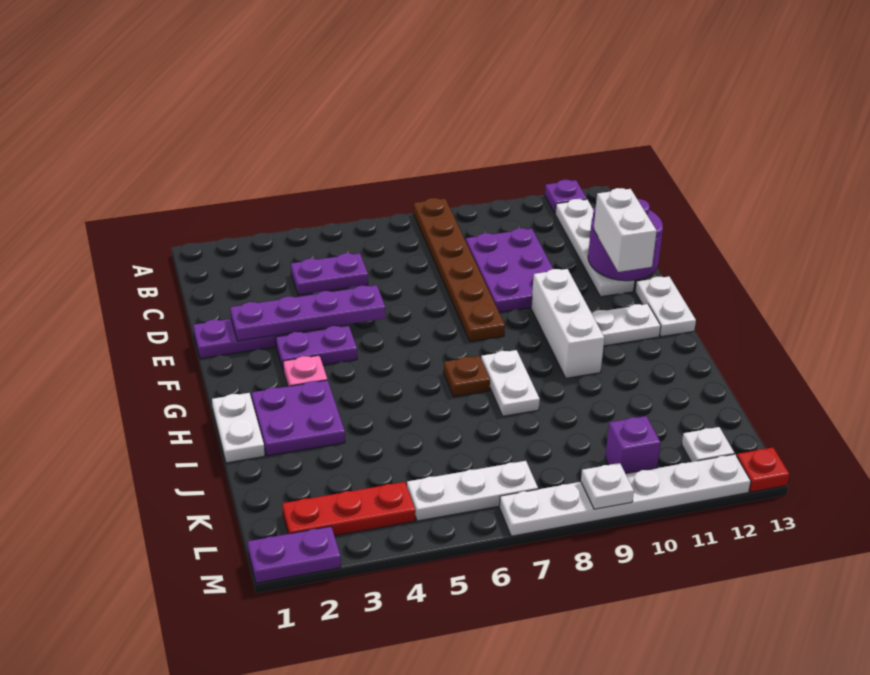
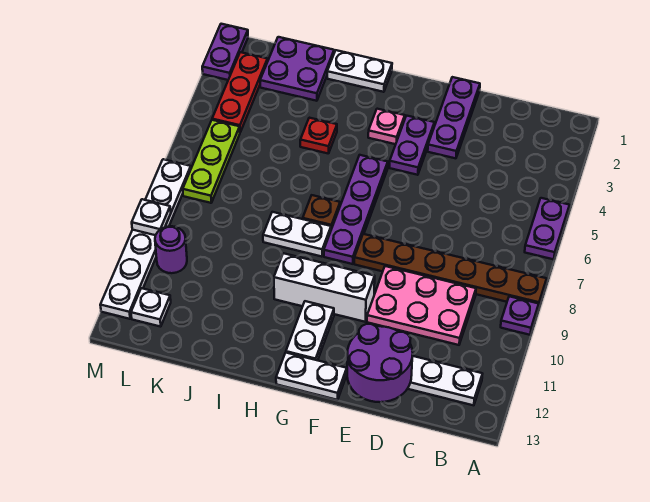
purple plate A12 level 1 -> purple plate A9 level 1
purple plate C4:C5 level 1 -> purple plate A5:A6 level 1
purple plate C9:E10 level 1 -> pink plate C9:E10 level 1
purple plate E2:E5 level 2 -> purple plate G5:G8 level 1
white brick E12:F12 level 3 -> none
purple plate H2:I3 level 1 -> purple plate J1:K2 level 1
white plate L5:L7 level 1 -> lime plate L5:L7 level 1
purple brick L10 level 1 -> purple round brick L10 level 1
red plate M13 level 1 -> red plate I4 level 1

